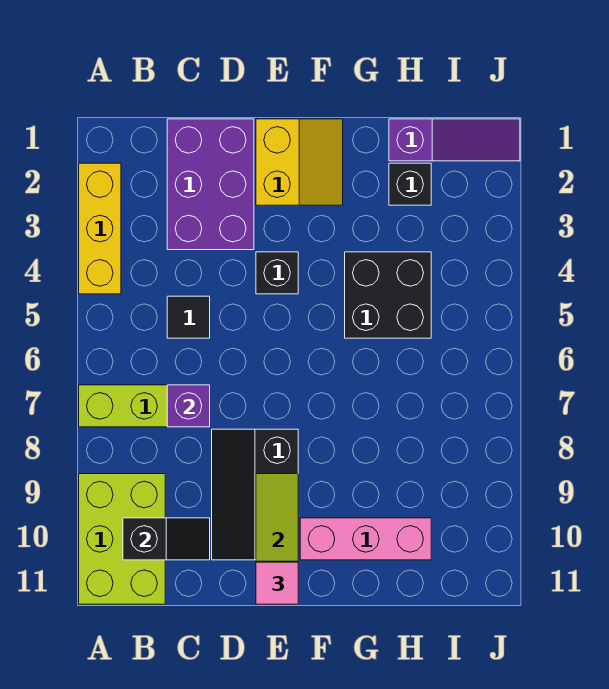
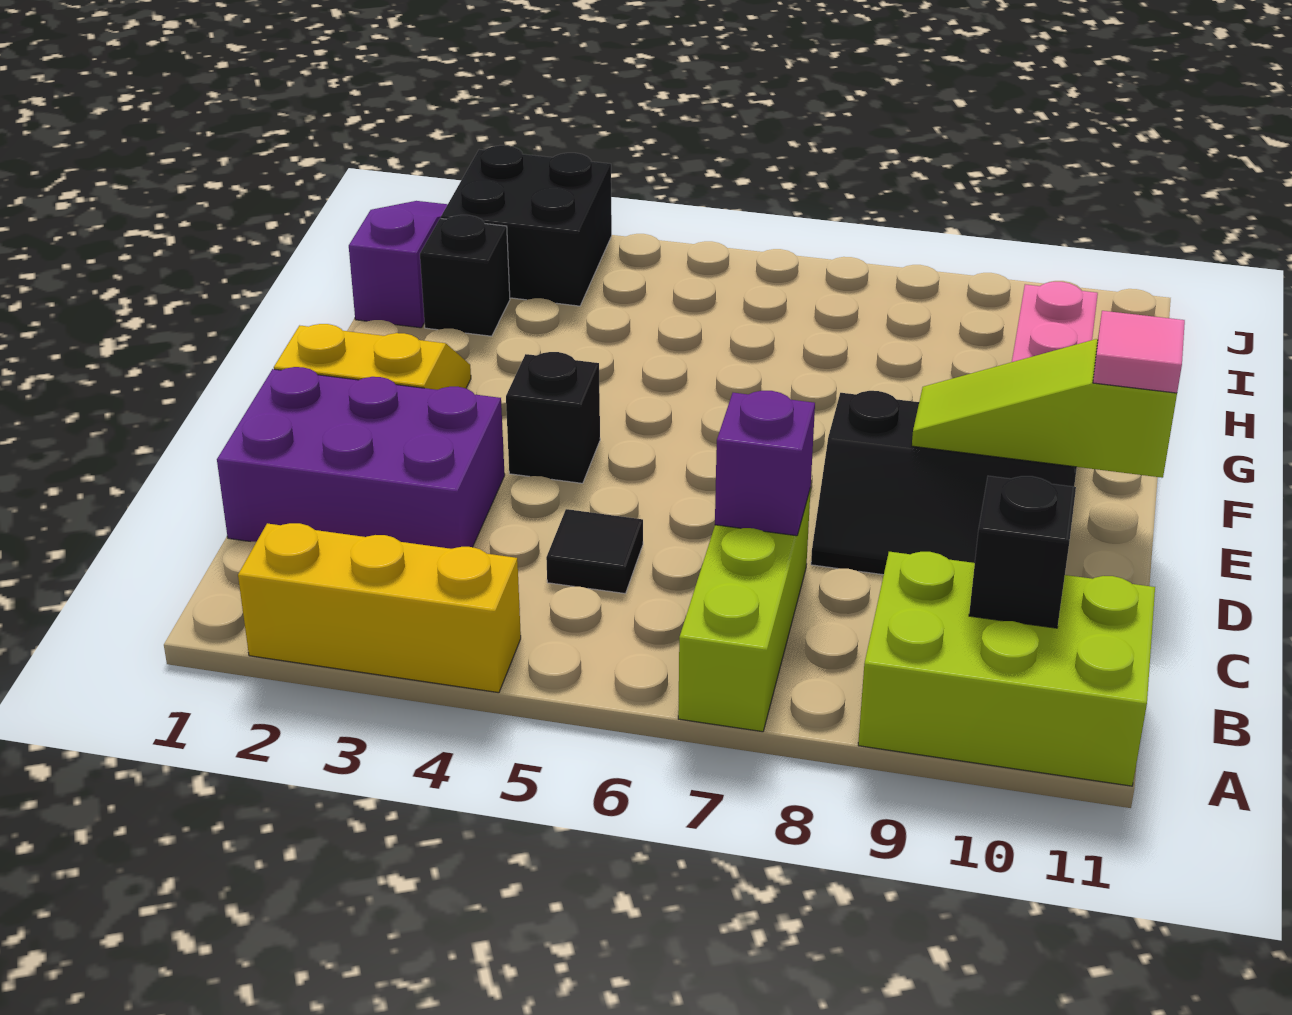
black brick G4:H5 level 1 -> black brick I2:J3 level 1

